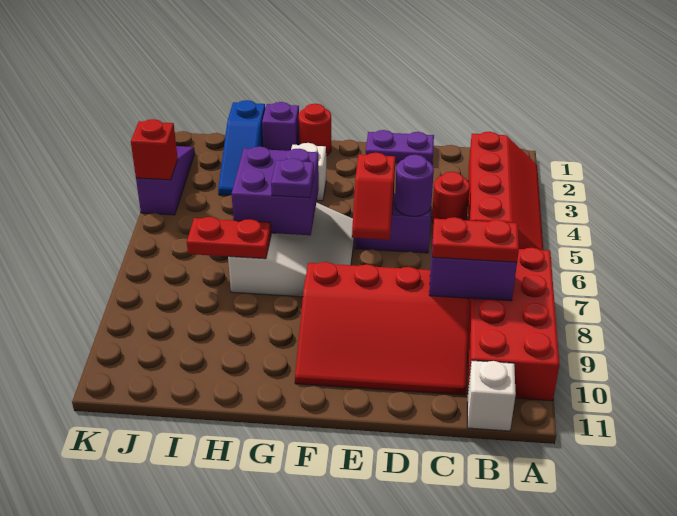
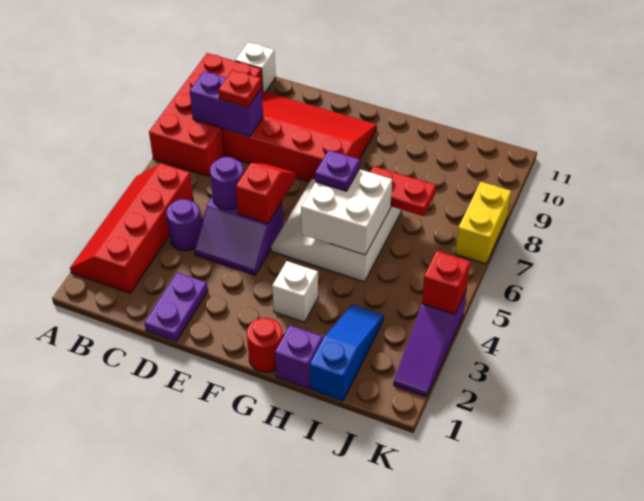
red plate B8:C8 level 3 -> red plate C8 level 3
red round brick C4 level 1 -> purple round brick C4 level 1
purple plate D1:E1 level 1 -> purple plate D1:D2 level 1
purple brick G5:H6 level 2 -> white brick G5:H6 level 2
none -> yellow brick K7:K8 level 1

